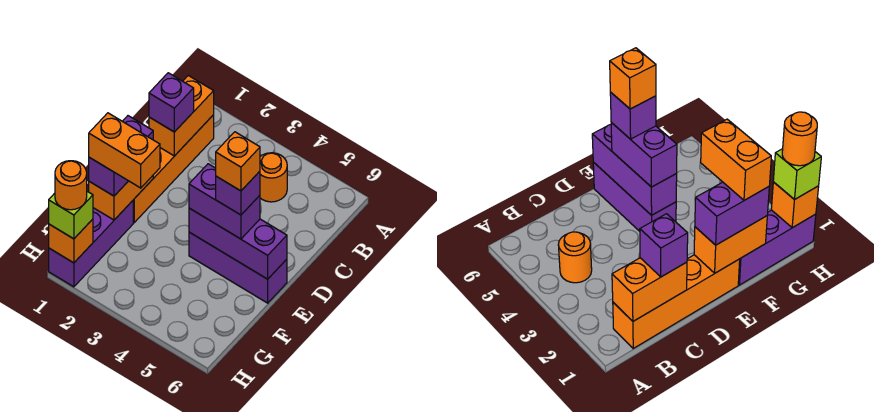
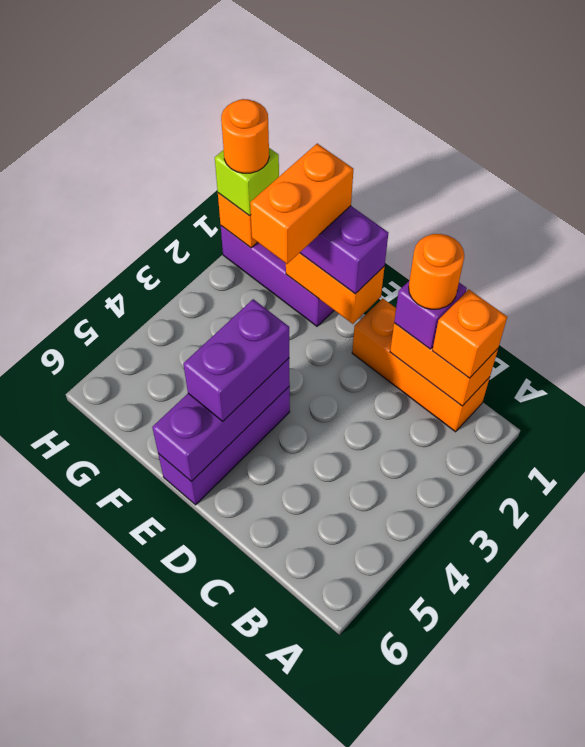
orange brick B1:E1 level 1 -> orange brick B1:D1 level 1
orange round brick B4 level 1 -> orange round brick C1 level 4
purple brick E5 level 4 -> none
orange brick E5 level 5 -> orange brick B1 level 3

